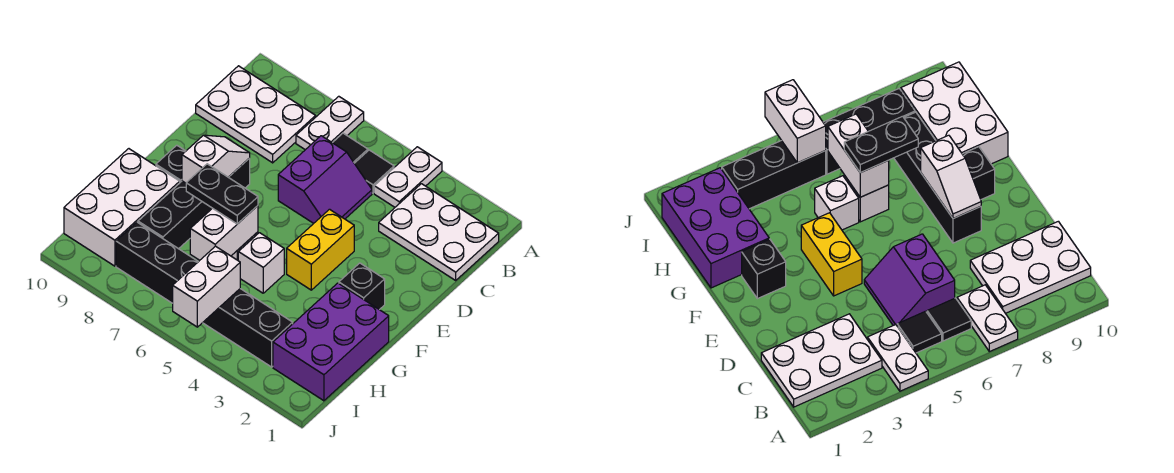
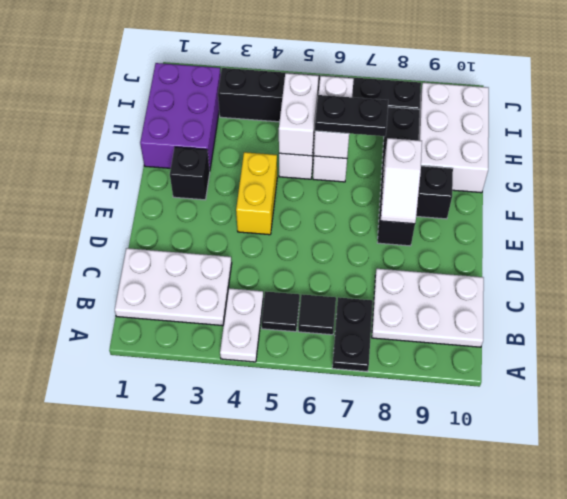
white plate A7:B7 level 1 -> black plate A7:B7 level 1
purple slope C5:D6 level 1 top 6 -> none
white brick I5:J5 level 2 -> white brick G5:H5 level 2

